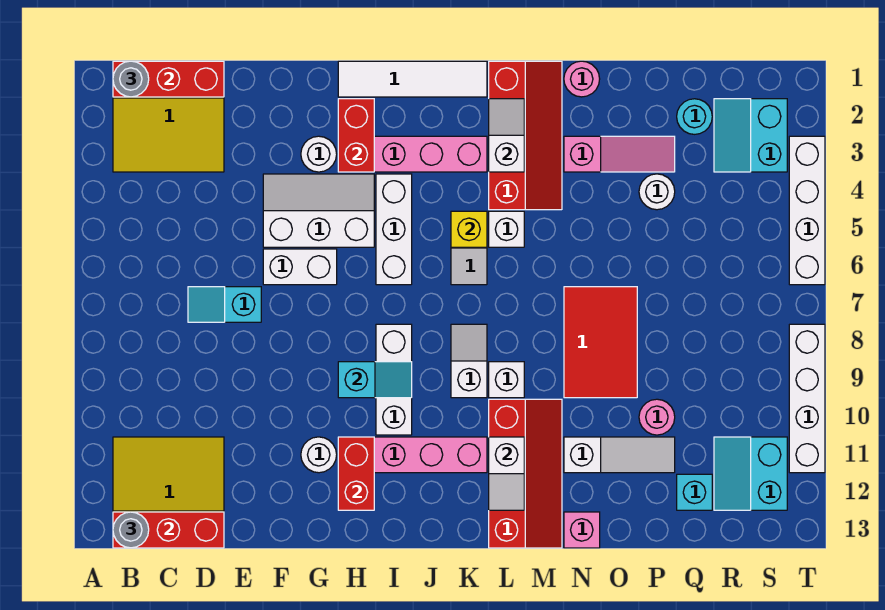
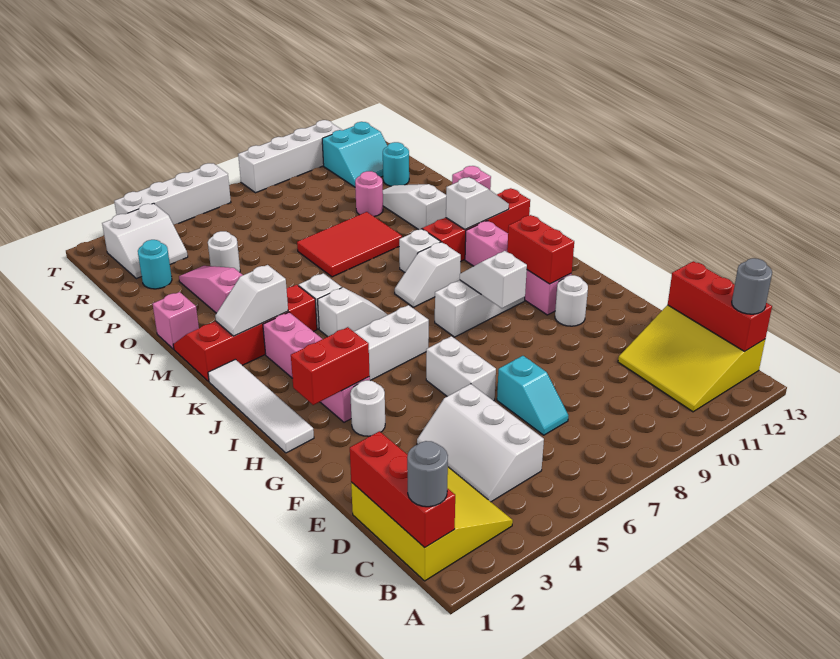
white slope F4:H5 level 1 top 5 -> white slope C4:E5 level 1 top 5
cyan slope H9:I9 level 2 top H -> white slope H9:I9 level 2 top H
red brick H11:H12 level 2 -> red brick H11:I11 level 2
yellow brick K5 level 2 -> none
pink round brick N1 level 1 -> pink brick N1 level 1
cyan brick Q12 level 1 -> cyan round brick Q12 level 1
cyan slope R2:S3 level 1 top S -> white slope R2:S3 level 1 top S

